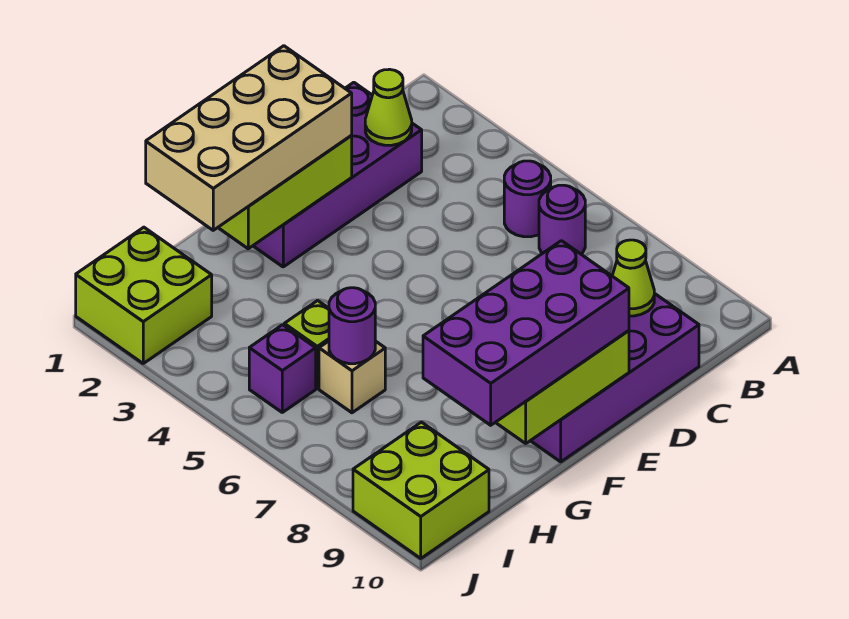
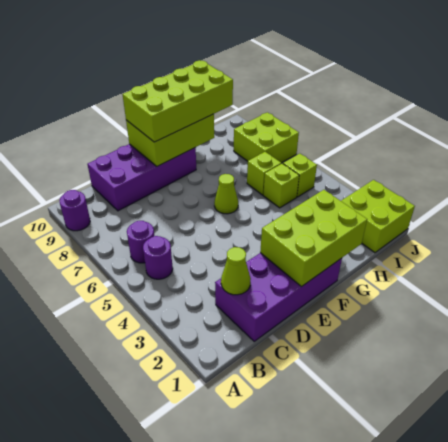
lime cone C9 level 2 -> lime cone F6 level 1
tan brick E1:H2 level 3 -> none
purple brick E9:H10 level 3 -> lime brick E9:H10 level 3
tan brick H6 level 1 -> lime brick H6 level 1
purple round brick H6 level 2 -> purple round brick A9 level 1
purple brick I5 level 1 -> lime brick I5 level 1
lime brick I9:J10 level 1 -> lime brick I7:J8 level 1

